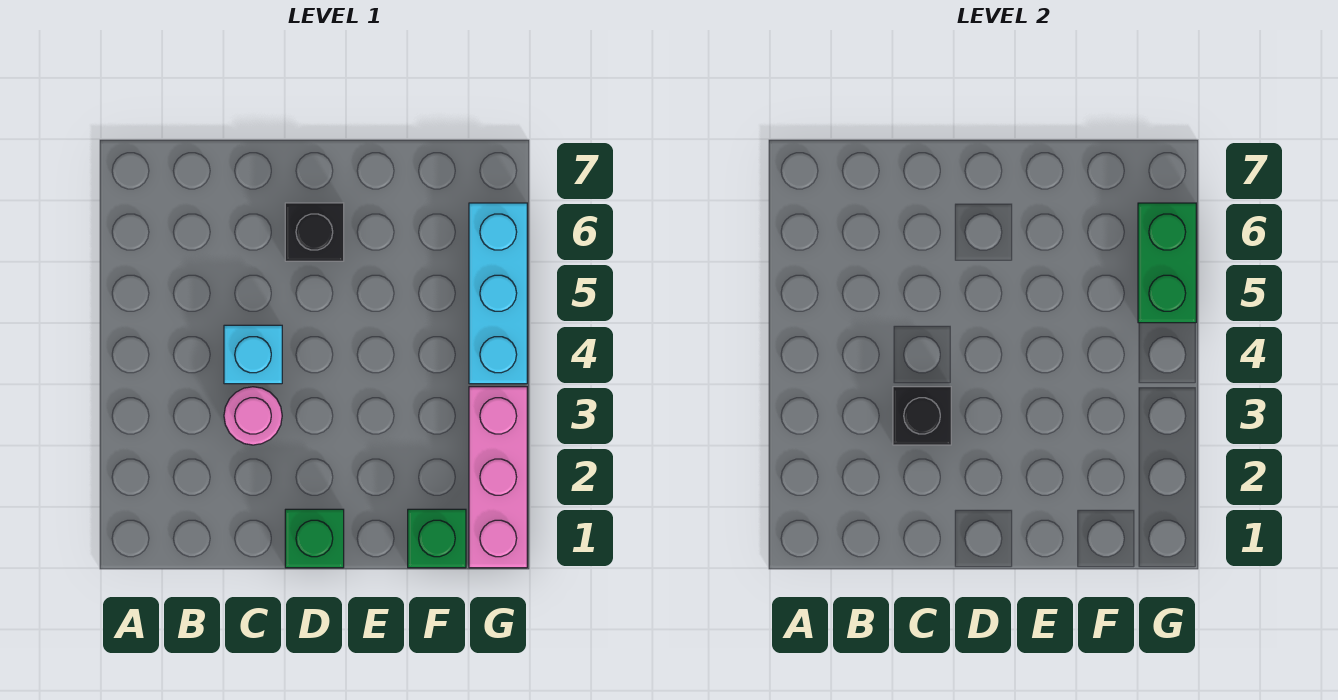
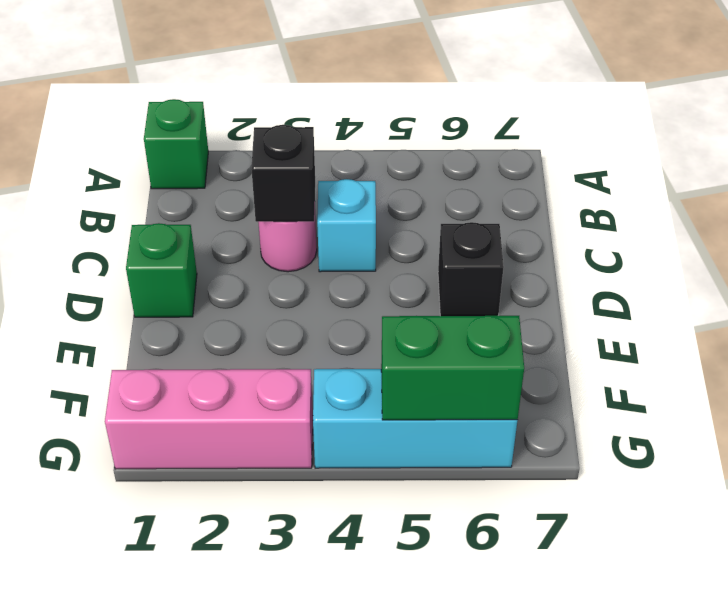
green brick F1 level 1 -> green brick A1 level 1

